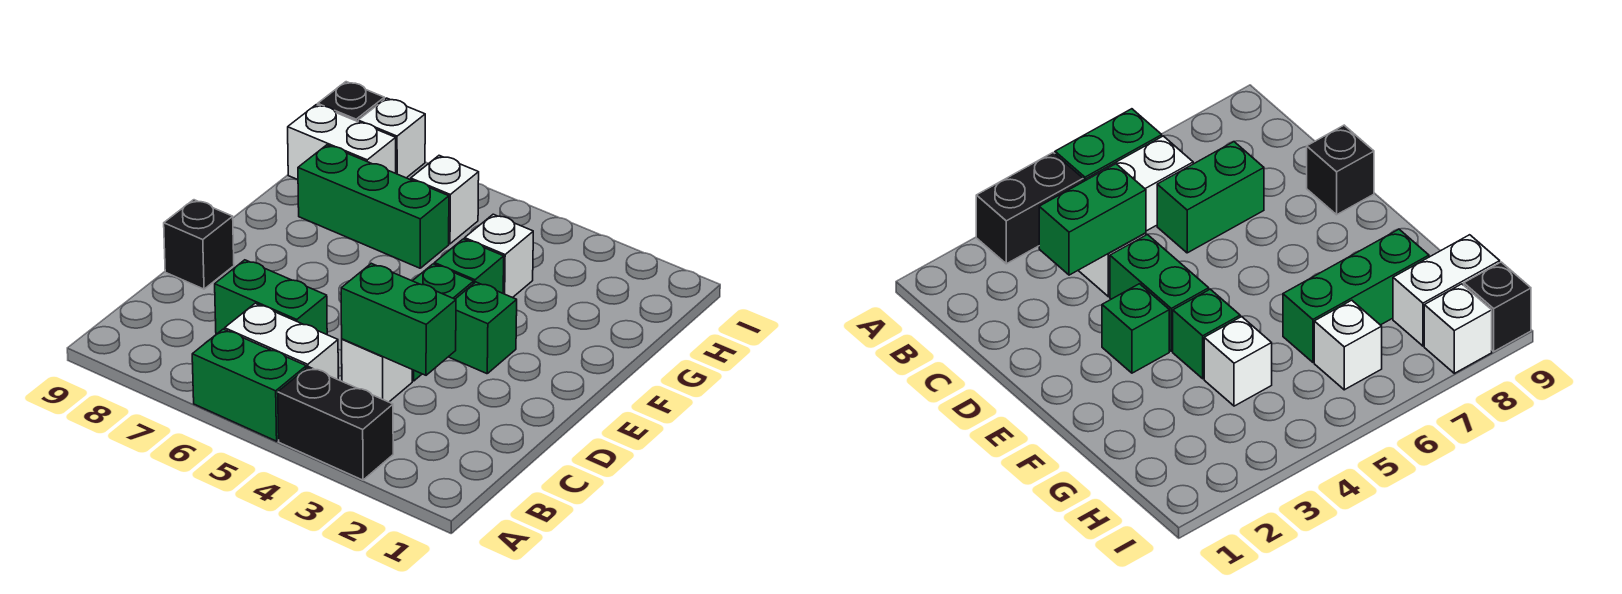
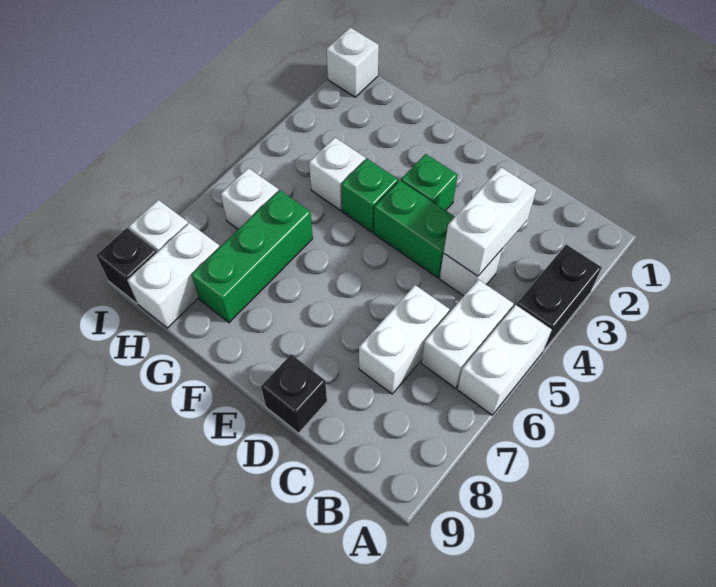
green brick A5:A6 level 1 -> white brick A5:A6 level 1
green brick C3:C4 level 2 -> white brick C3:C4 level 2
green brick C6:C7 level 1 -> white brick C6:C7 level 1
none -> white brick I1 level 1

